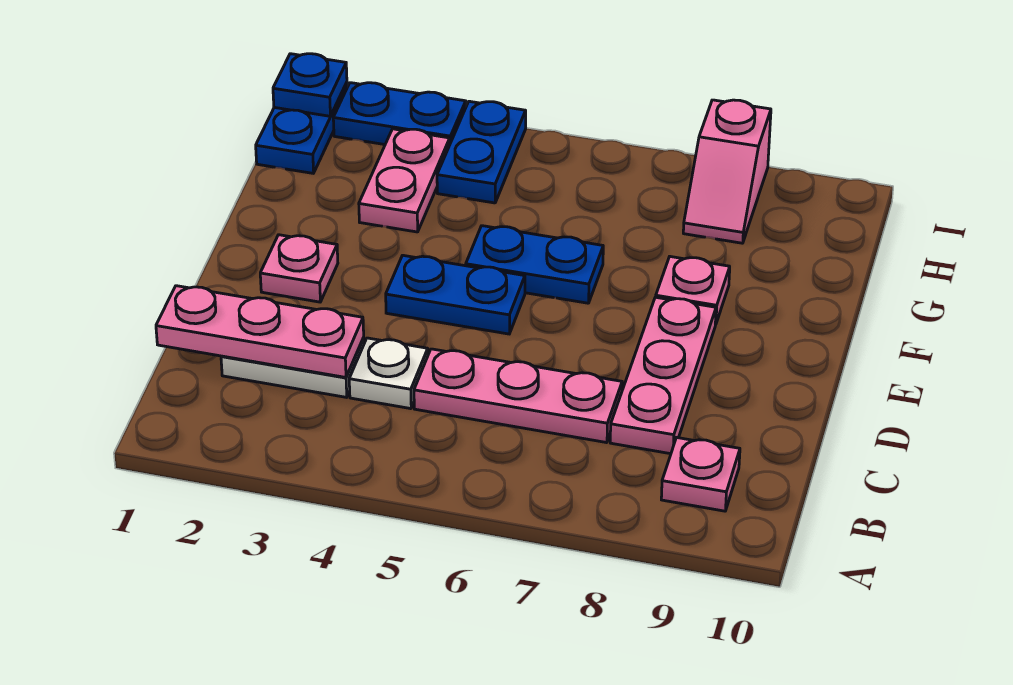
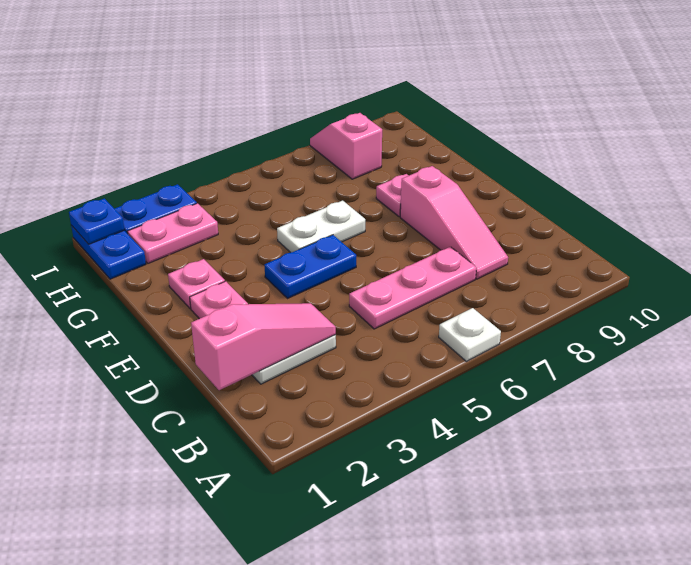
pink plate B9 level 1 -> pink plate F2 level 1
pink plate C1:C3 level 2 -> pink slope C1:C3 level 2 top 1
white plate C4 level 1 -> white plate A6 level 1
pink plate C8:E8 level 1 -> pink slope C8:E8 level 1 top E
blue plate F5:F6 level 1 -> white plate F5:F6 level 1
pink plate G3:H3 level 1 -> pink plate H2:H3 level 1
blue plate H4:I4 level 1 -> none
pink slope H8:I8 level 1 top I -> pink slope H8:I8 level 1 top H

